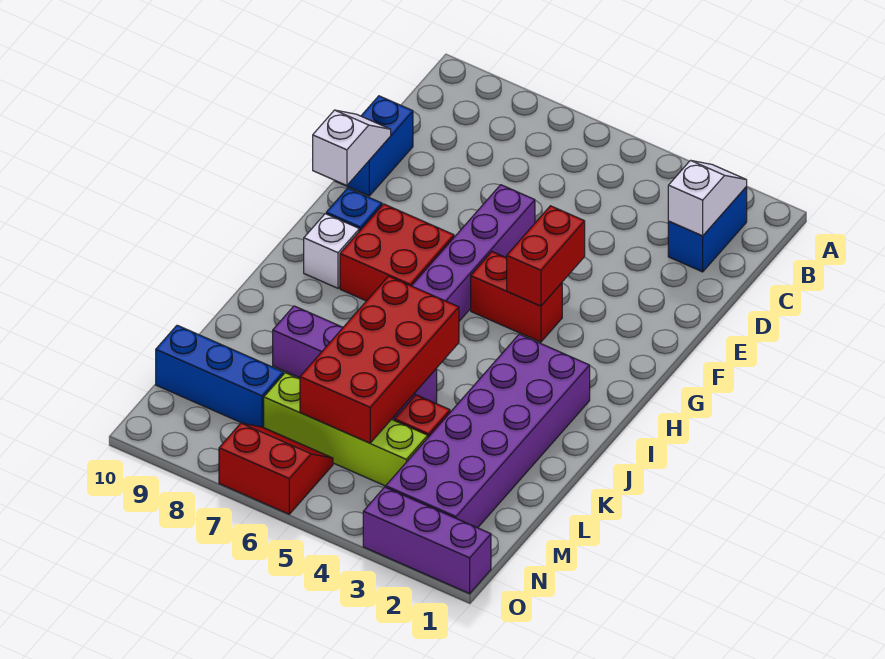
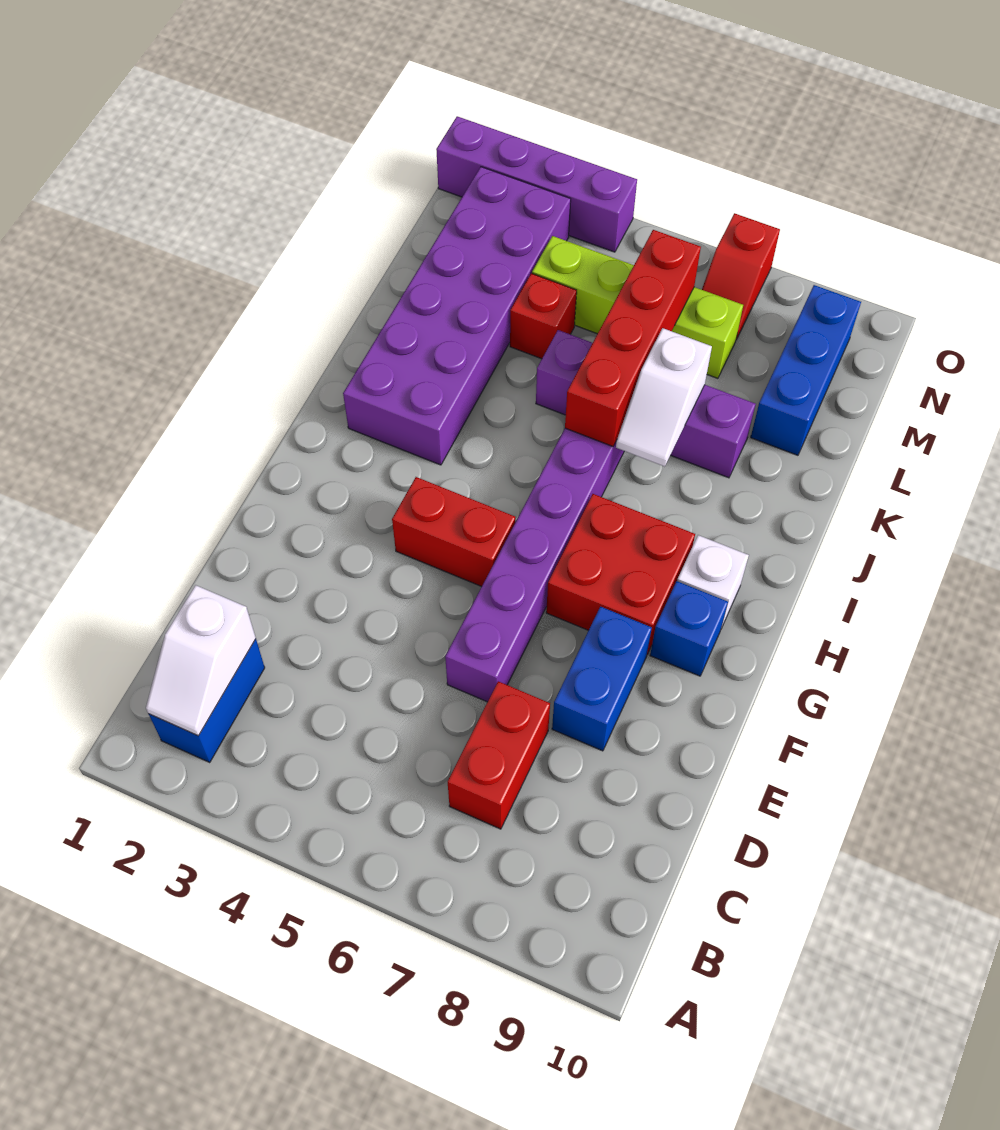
blue brick D10:E10 level 1 -> blue brick E8:F8 level 1
white slope E10:F10 level 2 top F -> white slope J7:K7 level 2 top K
red brick F4:G4 level 2 -> red brick C7:D7 level 1
red brick J5:M6 level 2 -> red brick J6:M6 level 2
blue brick M8:M10 level 1 -> blue brick L9:N9 level 1
red slope N6:O7 level 1 top O -> red slope N7:O7 level 1 top O
purple brick O1:O3 level 1 -> purple brick O1:O4 level 1

